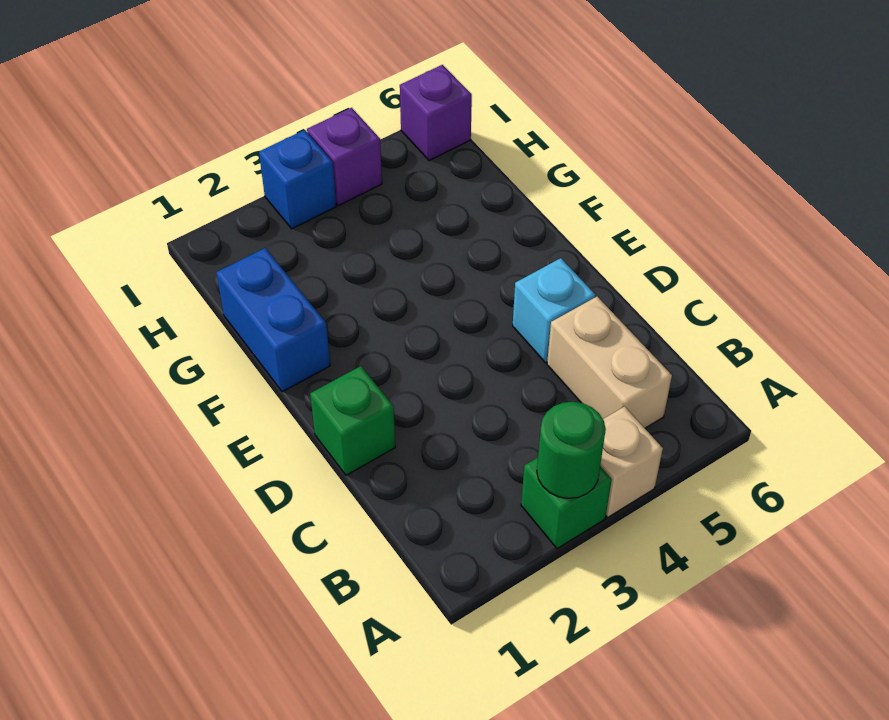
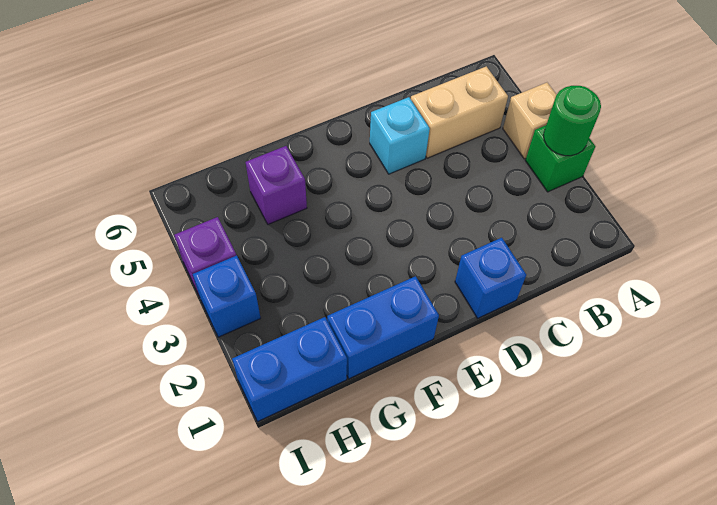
green brick D1 level 1 -> blue brick D1 level 1
none -> blue brick H1:I1 level 1
purple brick I6 level 1 -> purple brick G5 level 1

